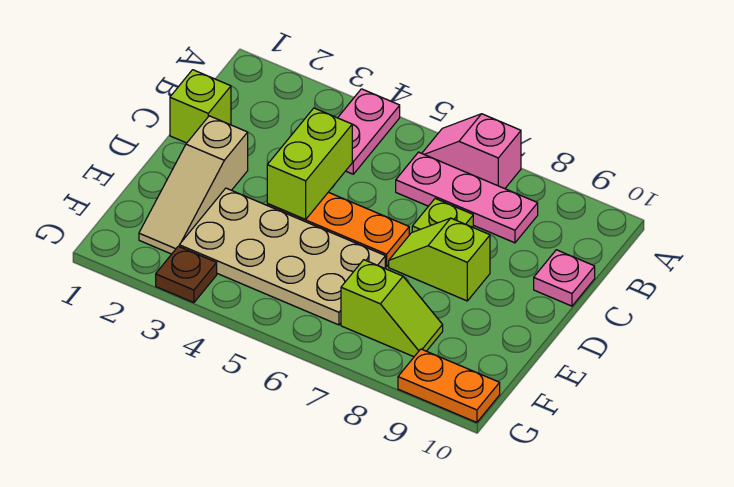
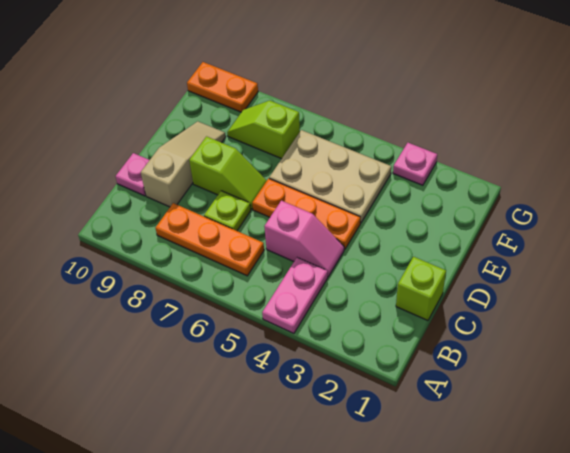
pink slope A6:A7 level 1 top 7 -> pink slope C4:C5 level 1 top 5
pink plate B6:B8 level 1 -> orange plate B6:B8 level 1
lime brick C4:D4 level 2 -> none
tan slope D2:F2 level 1 top D -> tan slope C9:E9 level 1 top C
tan plate E3:F6 level 1 -> tan plate E4:F6 level 1
brown plate G3 level 1 -> pink plate G3 level 1

